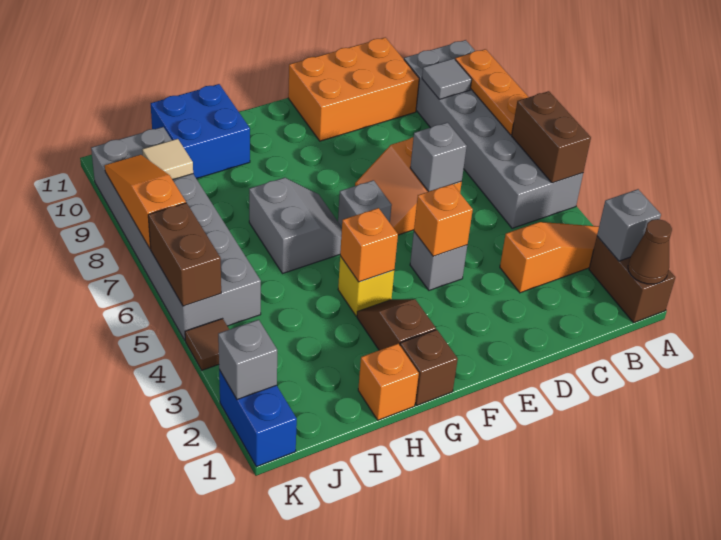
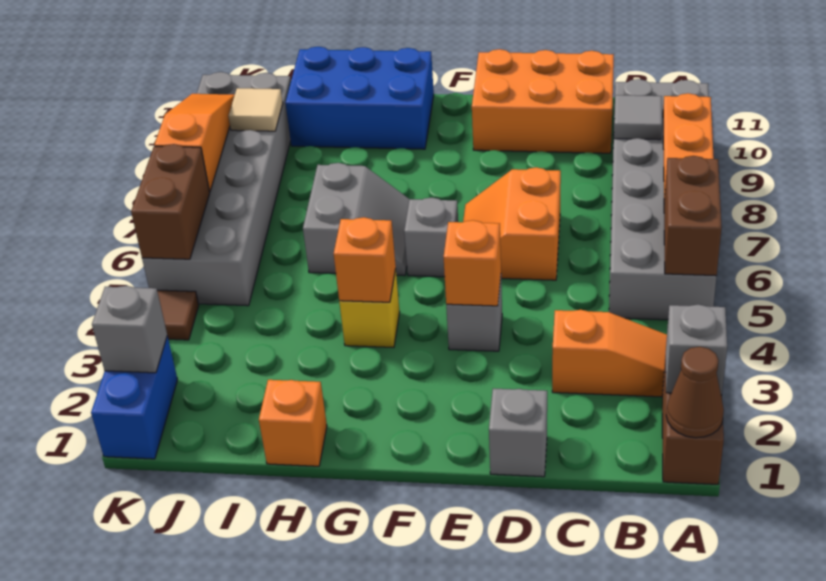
grey brick D6 level 2 -> grey brick D1 level 1
brown brick G1 level 1 -> none
brown slope G2:G3 level 1 top 2 -> none
blue brick H10:I11 level 1 -> blue brick G10:I11 level 1

